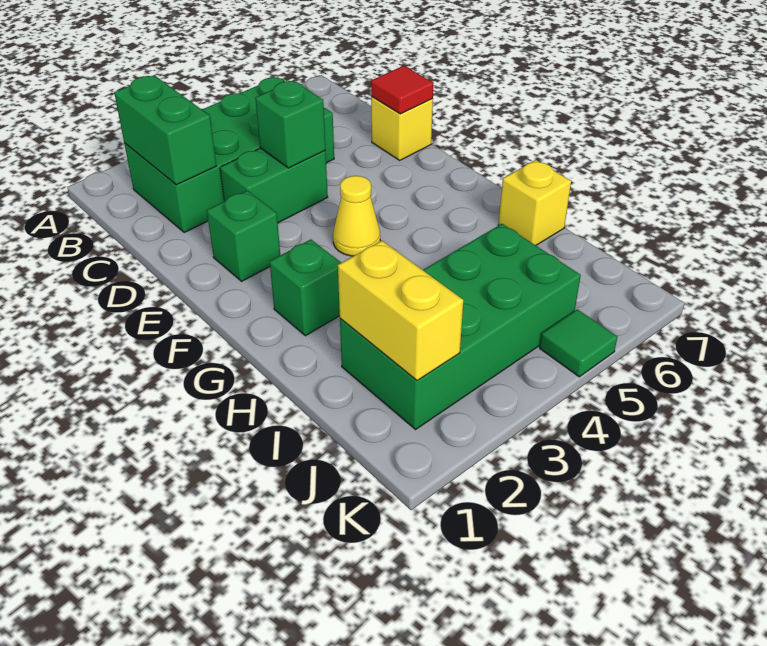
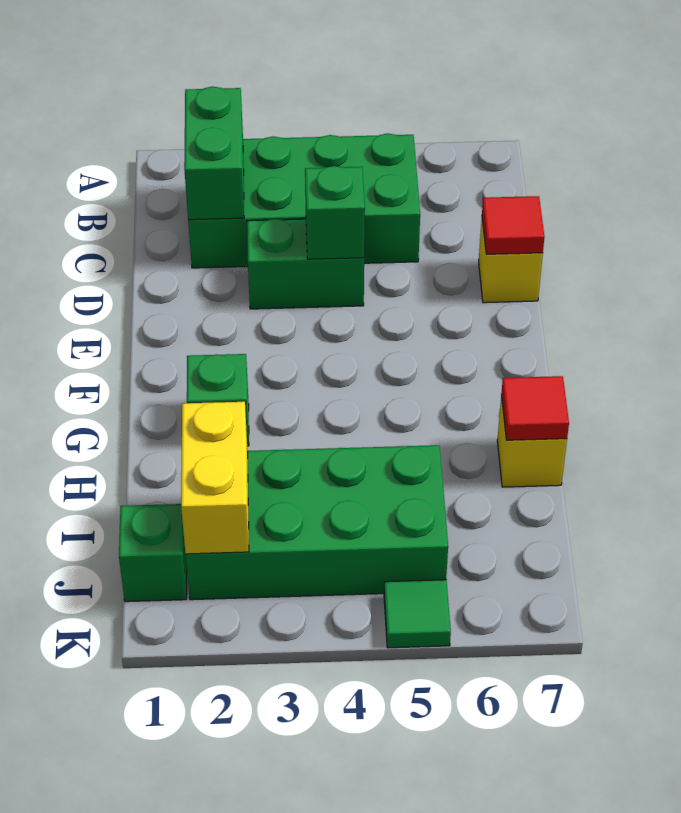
green brick E2 level 1 -> green brick J1 level 1
yellow cone F4 level 1 -> none
none -> red tile H7 level 2

